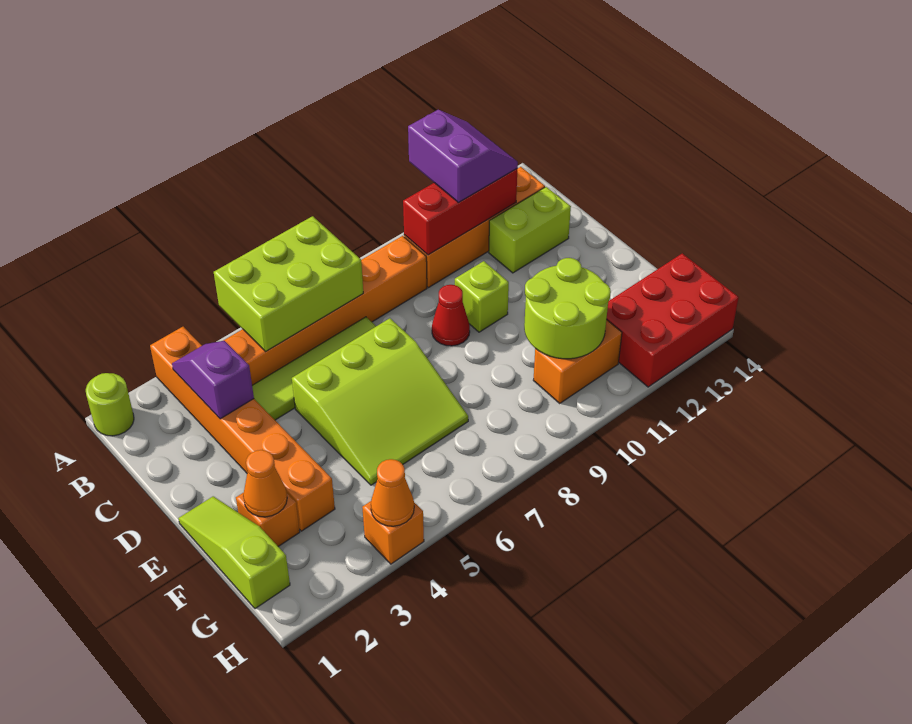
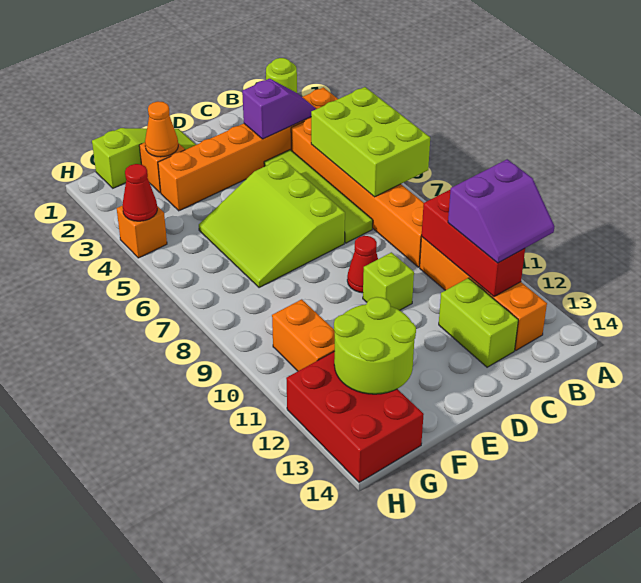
lime round brick F10:G11 level 2 -> lime round brick F12:G13 level 2
orange cone H4 level 2 -> red cone H4 level 2

